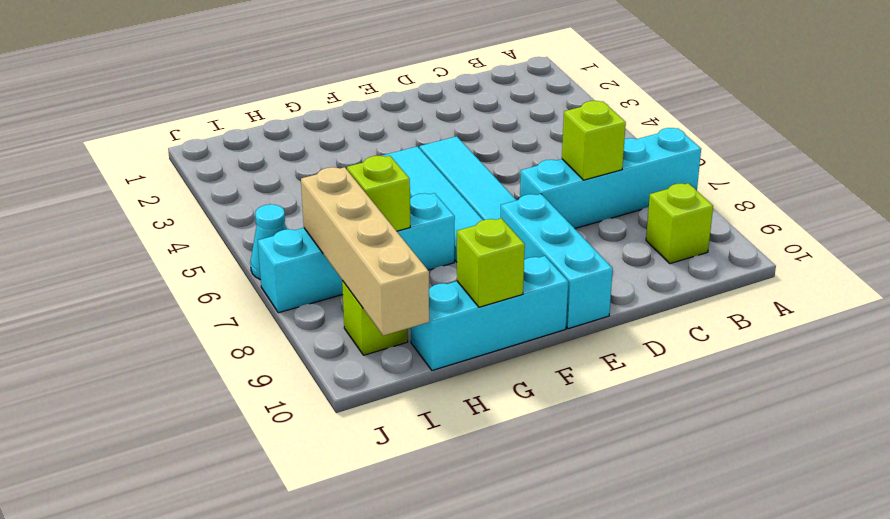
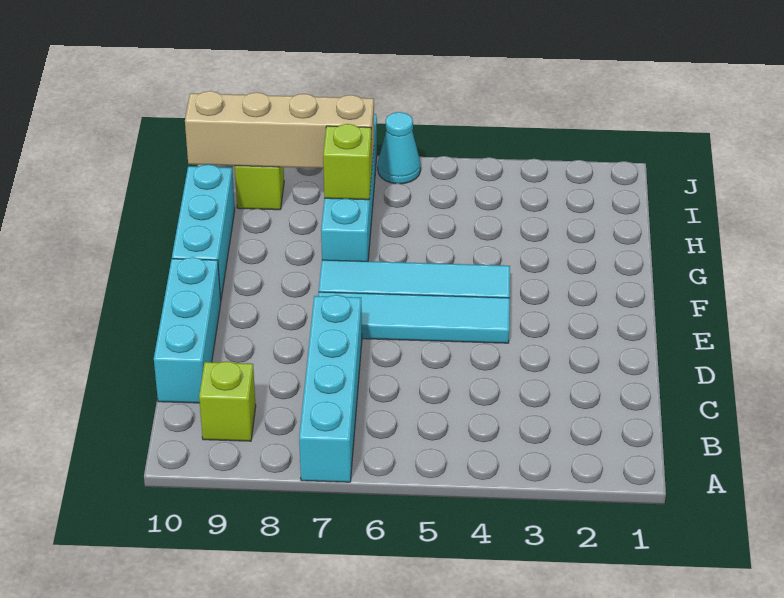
lime brick C7 level 2 -> none
cyan brick E8:E10 level 1 -> cyan brick C10:E10 level 1
lime brick G10 level 2 -> none

